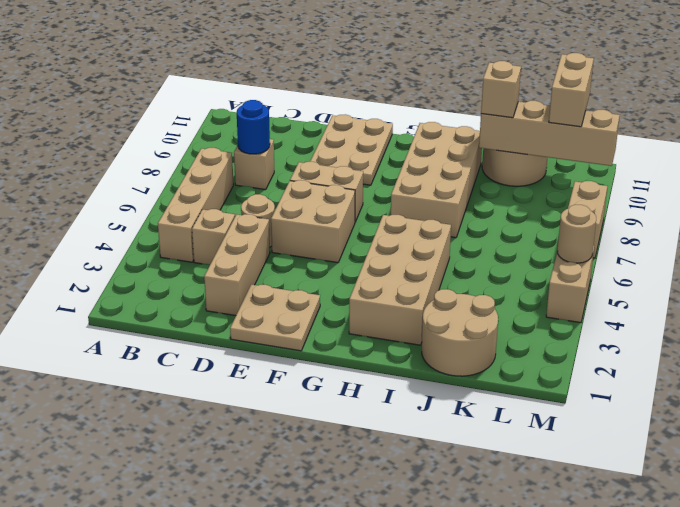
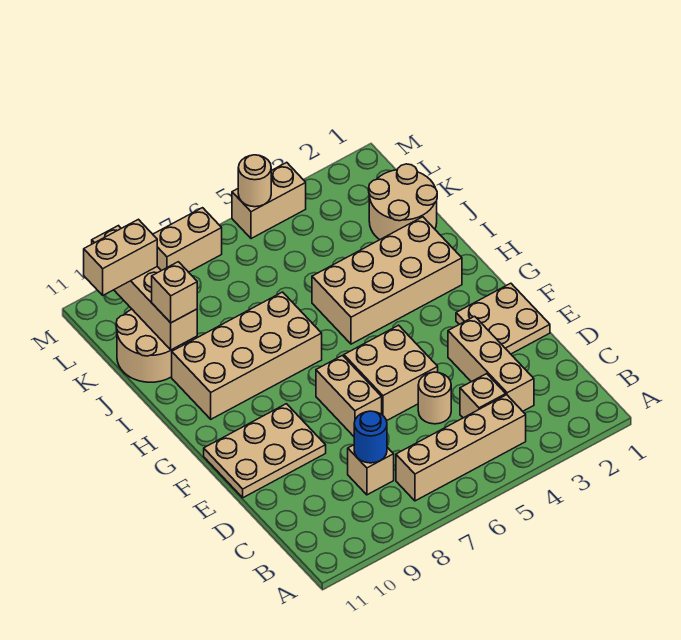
tan brick D2:D4 level 1 -> tan brick C3:E3 level 1

